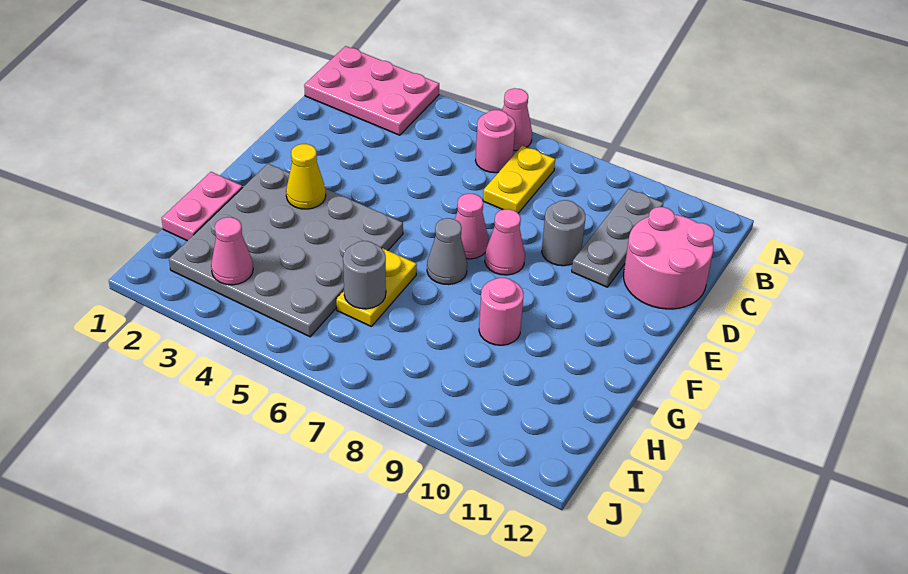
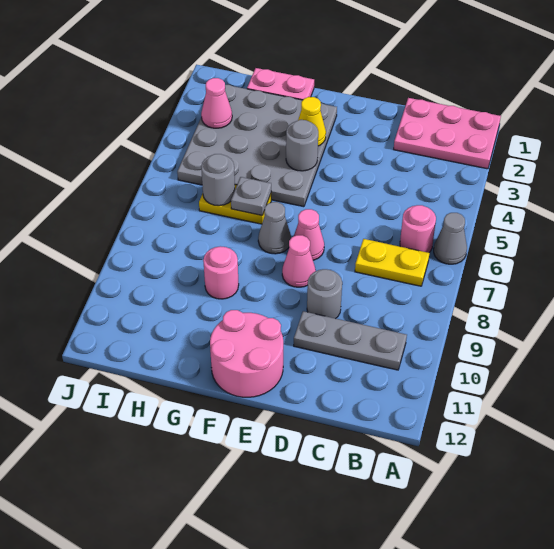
pink plate A1:B3 level 1 -> pink plate A1:C2 level 1
pink cone A6 level 1 -> grey cone A6 level 1
pink round brick C11:D12 level 1 -> pink round brick E11:F12 level 1
none -> grey round brick F4 level 2
none -> grey plate G6 level 2

